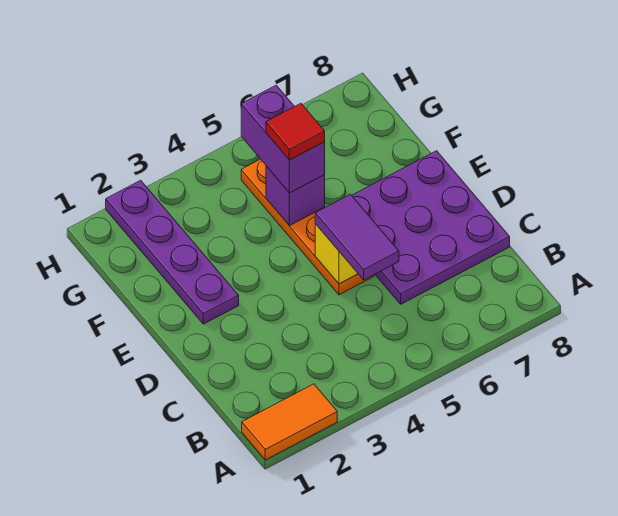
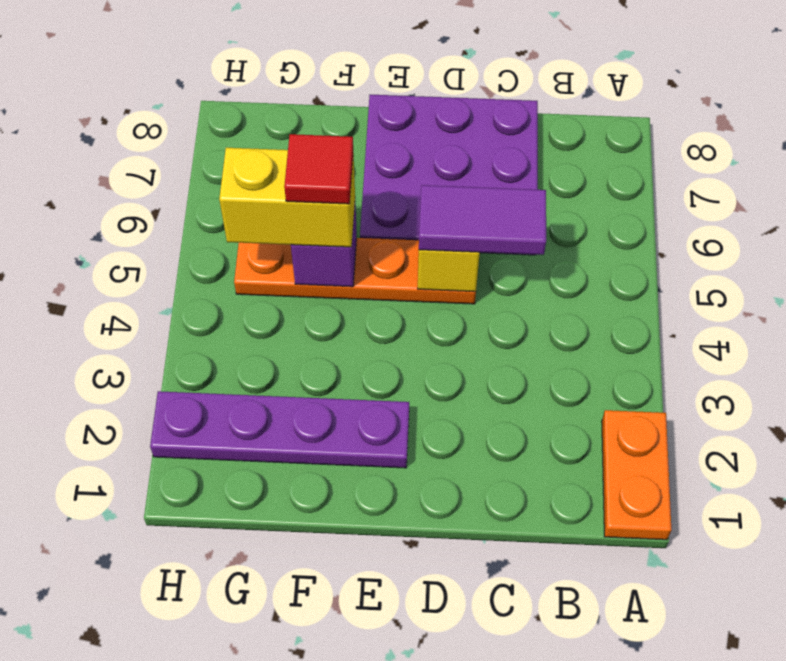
orange tile A1:A2 level 1 -> orange plate A1:A2 level 1
purple brick F5:G5 level 3 -> yellow brick F5:G5 level 3

